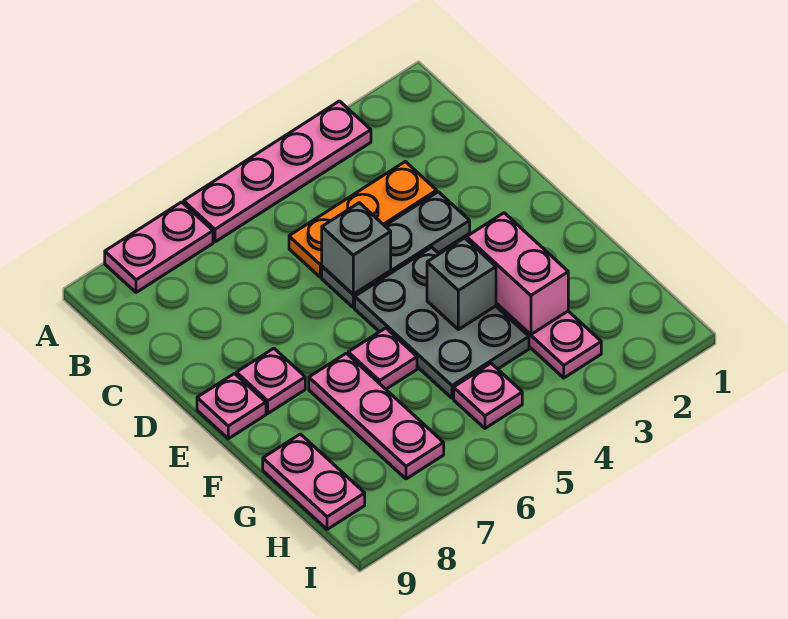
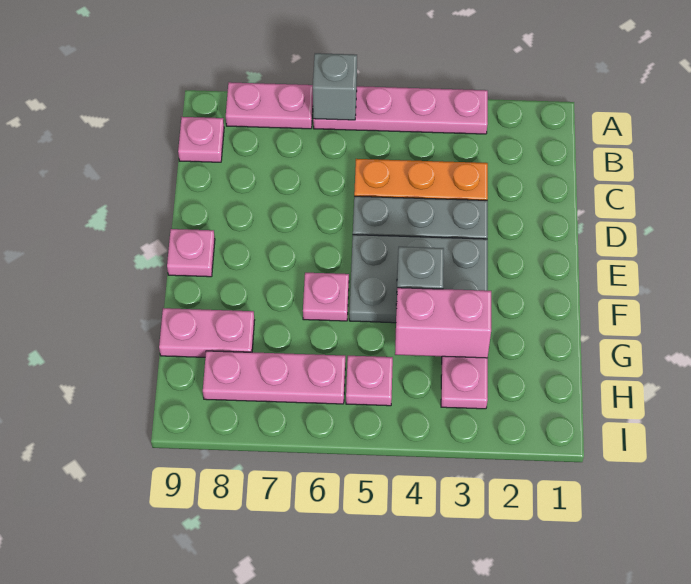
grey brick D5 level 2 -> grey brick A6 level 2
grey plate E4:G5 level 1 -> grey plate E3:F5 level 1
pink plate E8 level 1 -> pink plate B9 level 1
pink brick F3:G3 level 2 -> pink brick G3:G4 level 2
pink plate F7:H7 level 1 -> pink plate H6:H8 level 1
pink plate G9:H9 level 1 -> pink plate G8:G9 level 1

